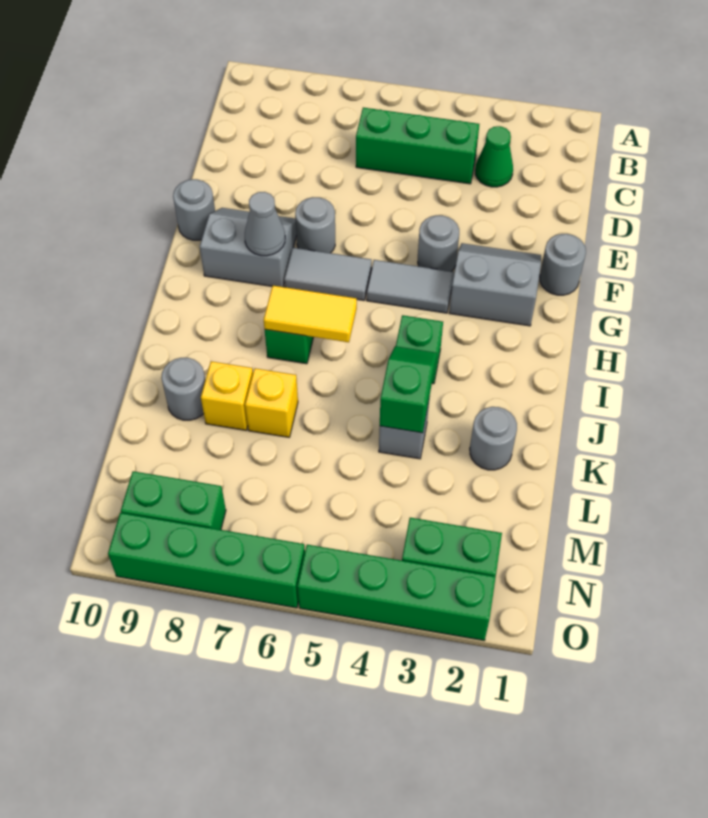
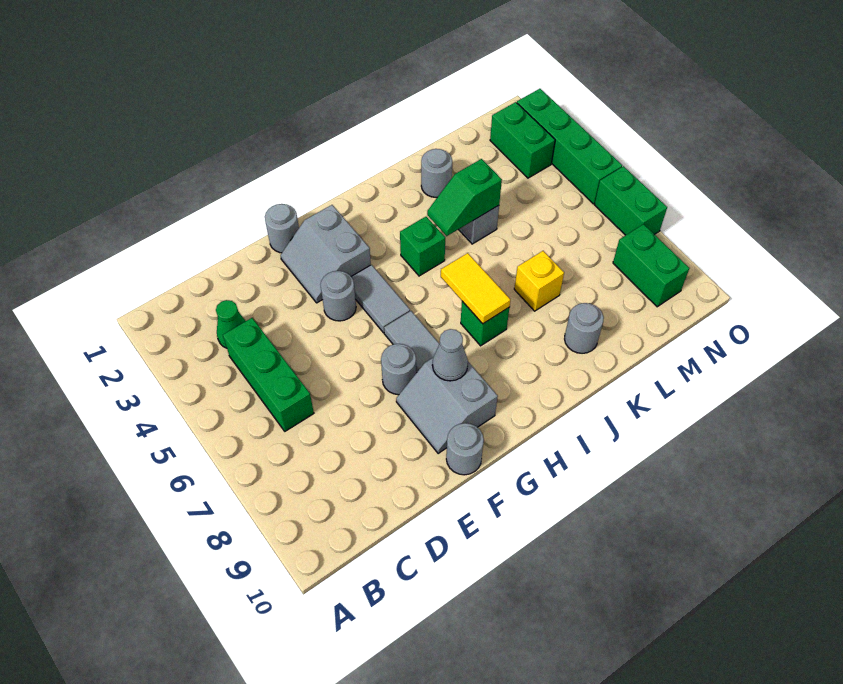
yellow brick K8 level 1 -> none
green brick O6:O9 level 1 -> green brick O6:O7 level 1

